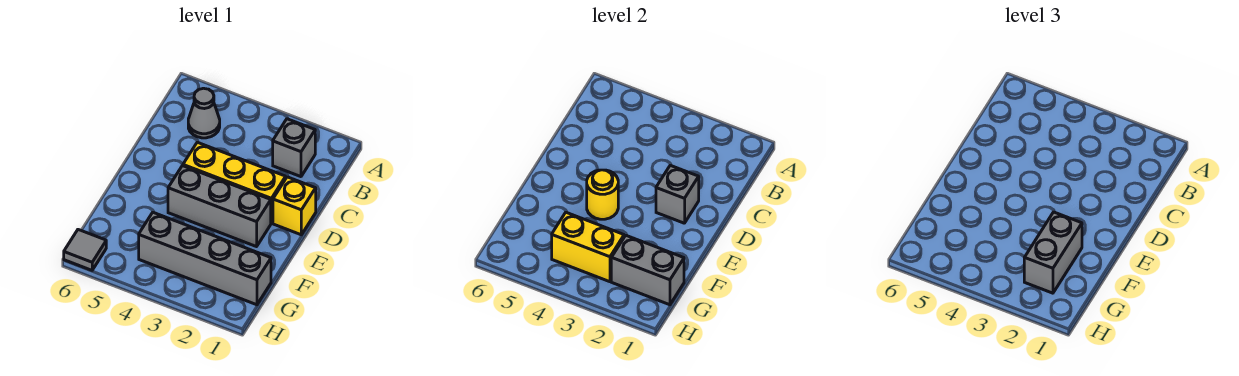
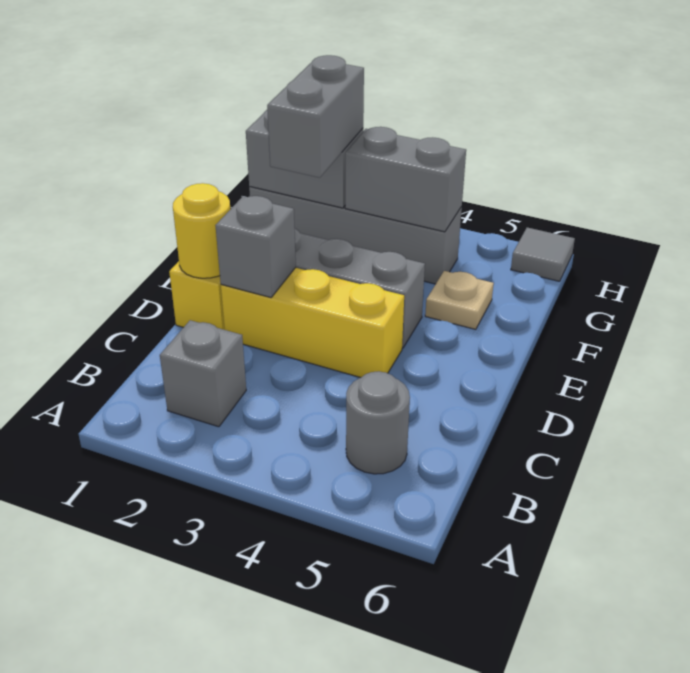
grey cone B5 level 1 -> grey round brick B5 level 1
yellow round brick E4 level 2 -> yellow round brick D1 level 2
none -> tan plate F5 level 1
yellow brick G3:G4 level 2 -> grey brick G3:G4 level 2

